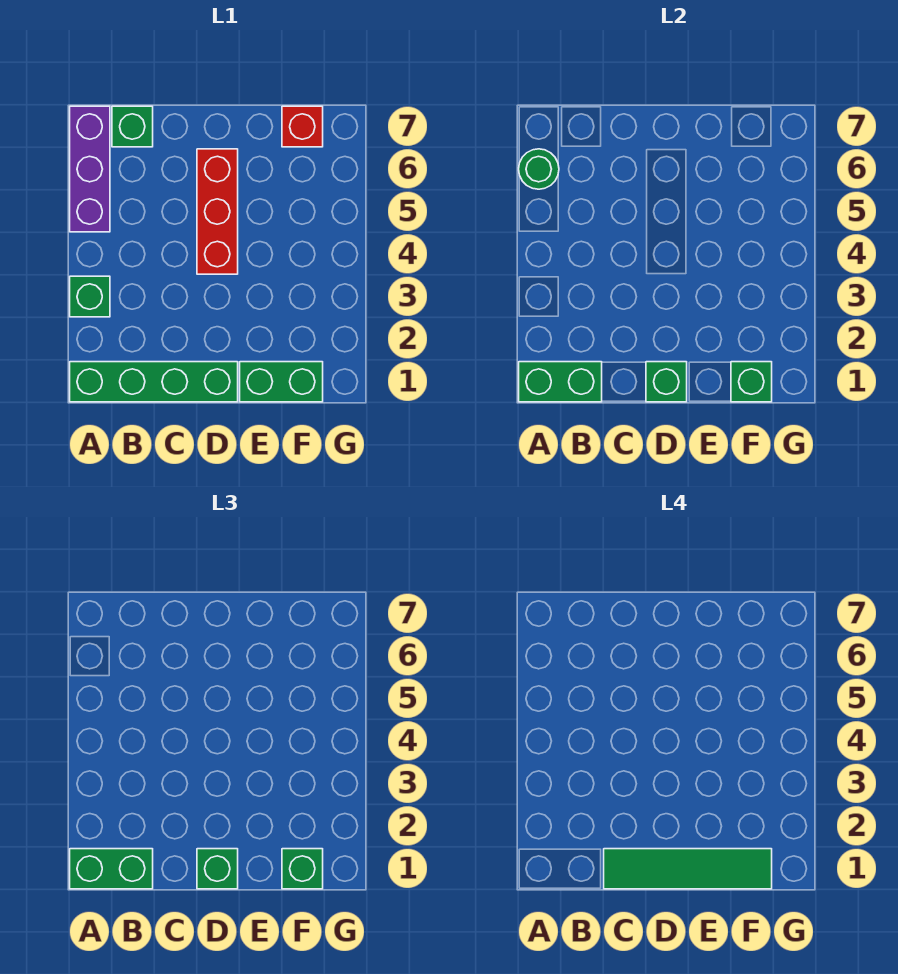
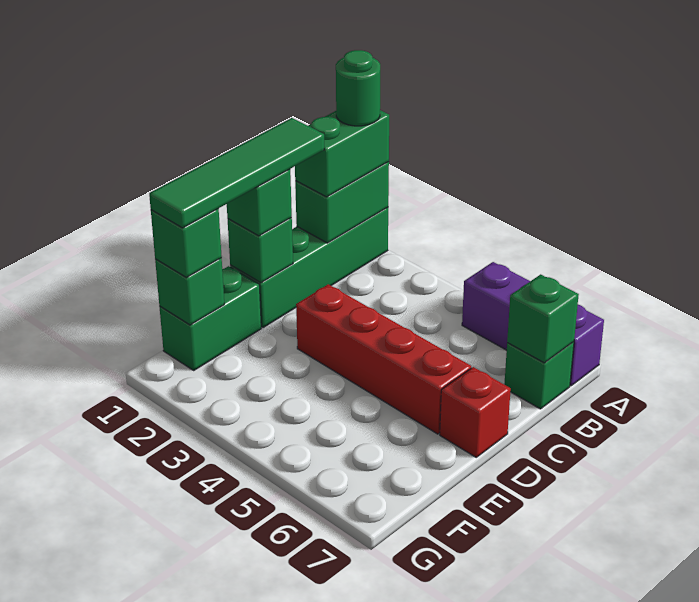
green brick A3 level 1 -> green brick B7 level 2
green round brick A6 level 2 -> green round brick A1 level 4
red brick D4:D6 level 1 -> red brick D3:D6 level 1
red brick F7 level 1 -> red brick D7 level 1

